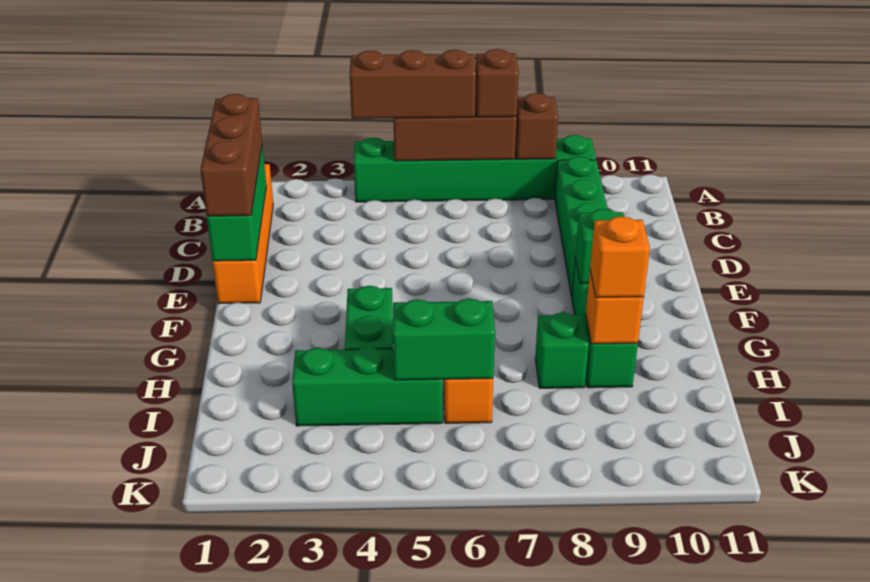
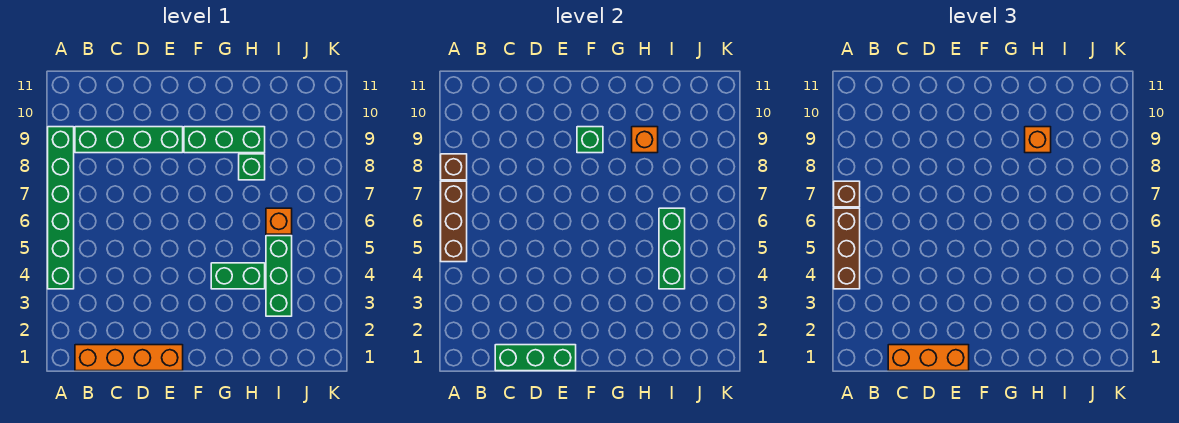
brown brick C1:E1 level 3 -> orange brick C1:E1 level 3
green brick I5:I6 level 2 -> green brick I4:I6 level 2

